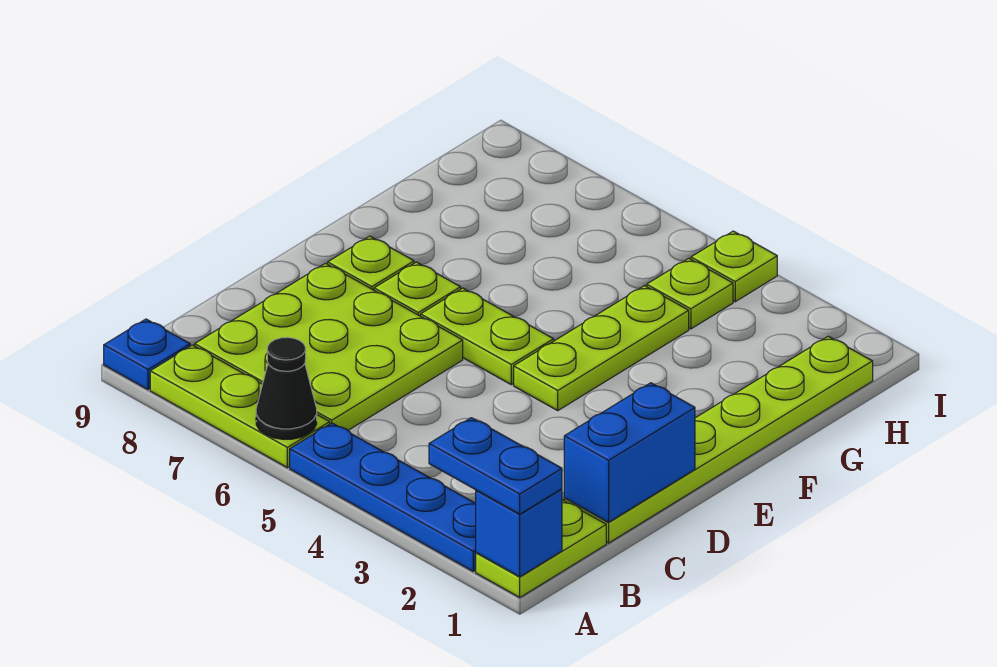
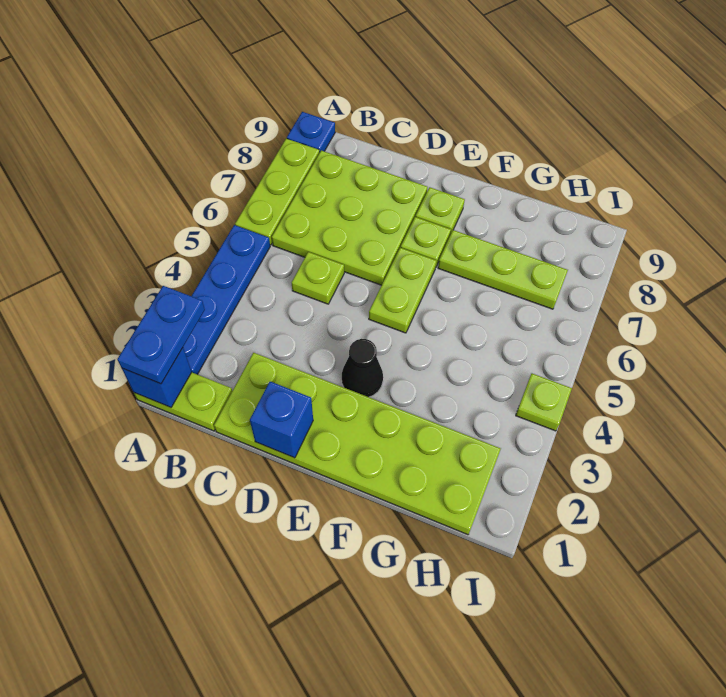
black cone A6 level 2 -> black cone E3 level 1
lime plate C1:H1 level 1 -> lime plate C1:H2 level 1
blue brick C1:D1 level 2 -> blue brick D1 level 2
lime plate E4:G4 level 1 -> lime plate F7:H7 level 1
lime plate H4 level 1 -> lime plate C5 level 1

